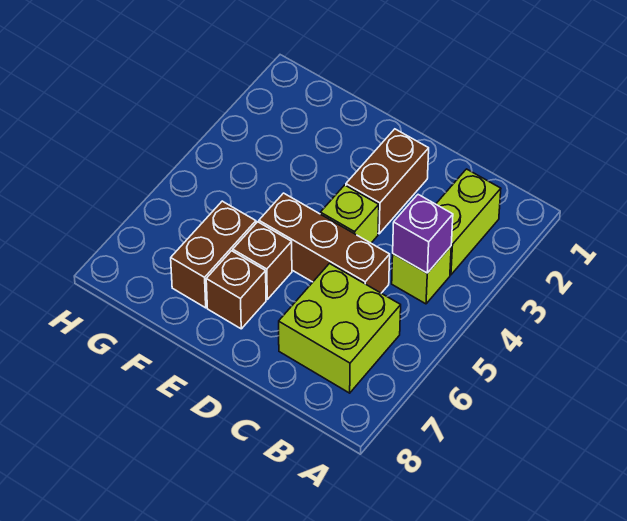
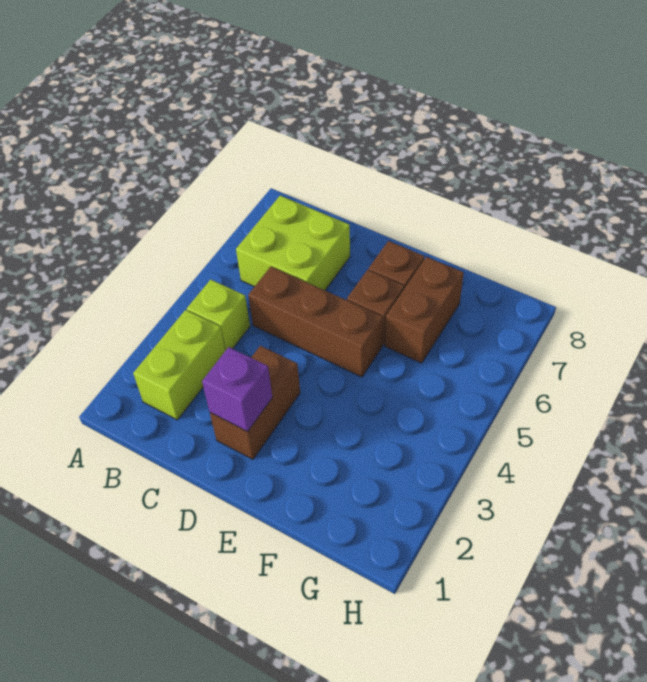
purple brick B4 level 2 -> purple brick D2 level 2
lime brick D4 level 1 -> none

